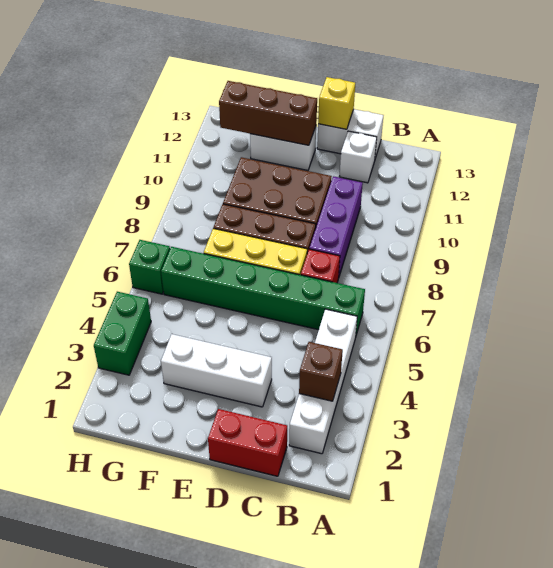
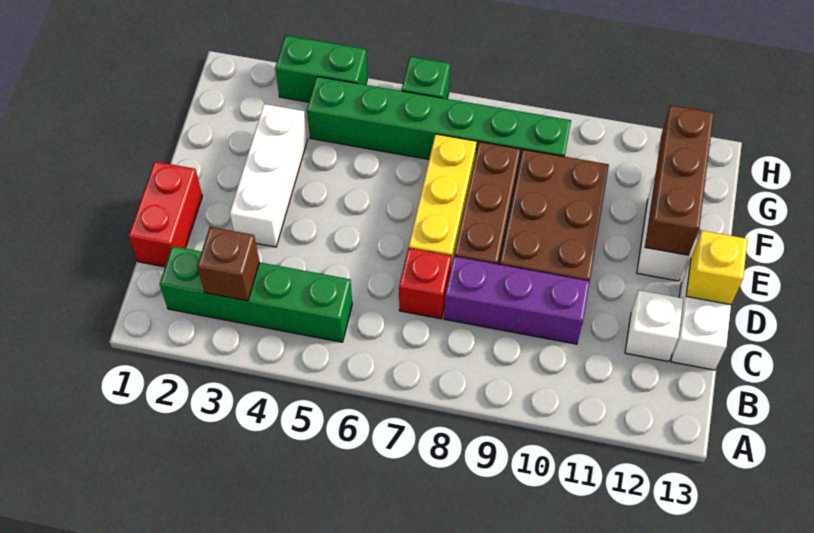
white brick B2:B5 level 1 -> green brick B2:B5 level 1
green brick B6:G6 level 1 -> green brick G4:G9 level 1

